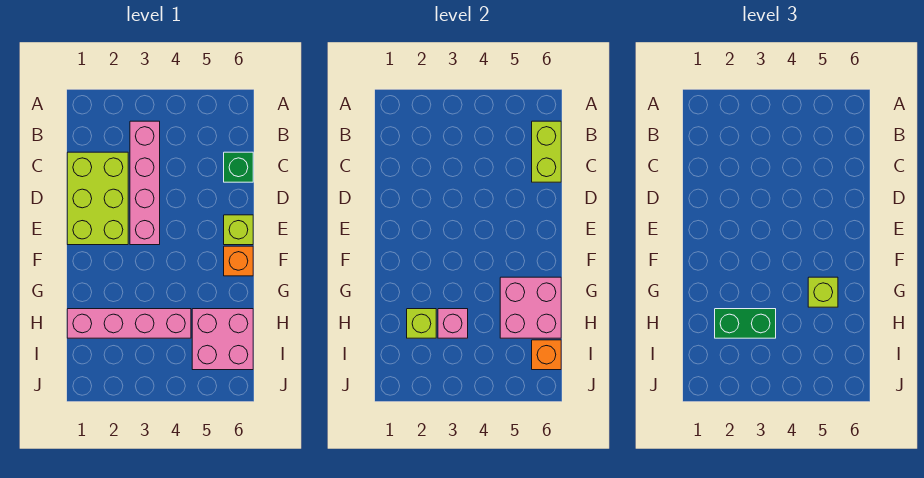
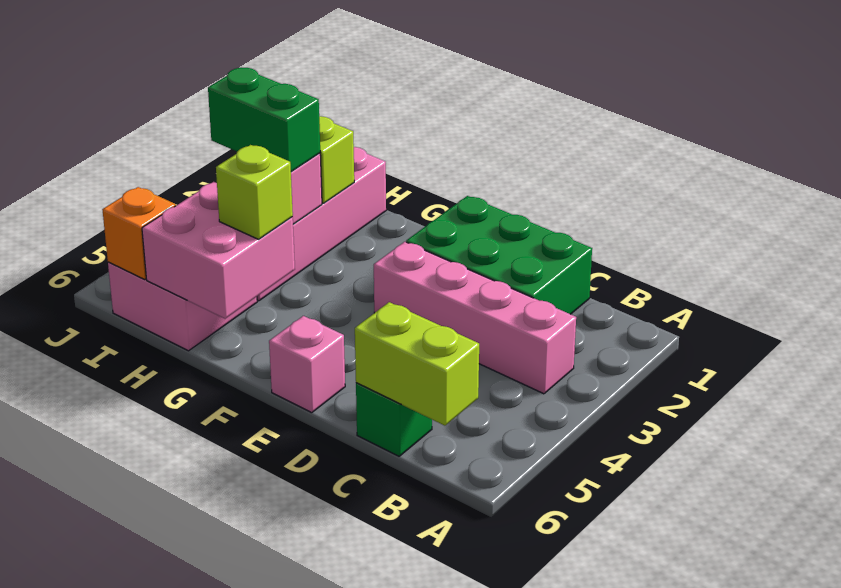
lime brick C1:E2 level 1 -> green brick C1:E2 level 1
lime brick E6 level 1 -> pink brick E6 level 1
orange brick F6 level 1 -> none
green brick H2:H3 level 3 -> green brick H3:I3 level 3

